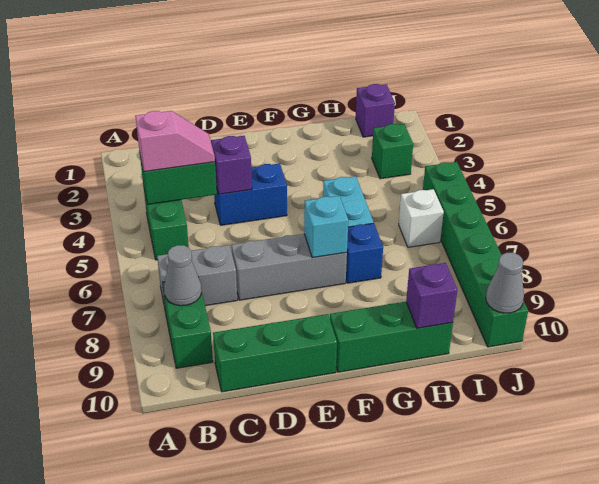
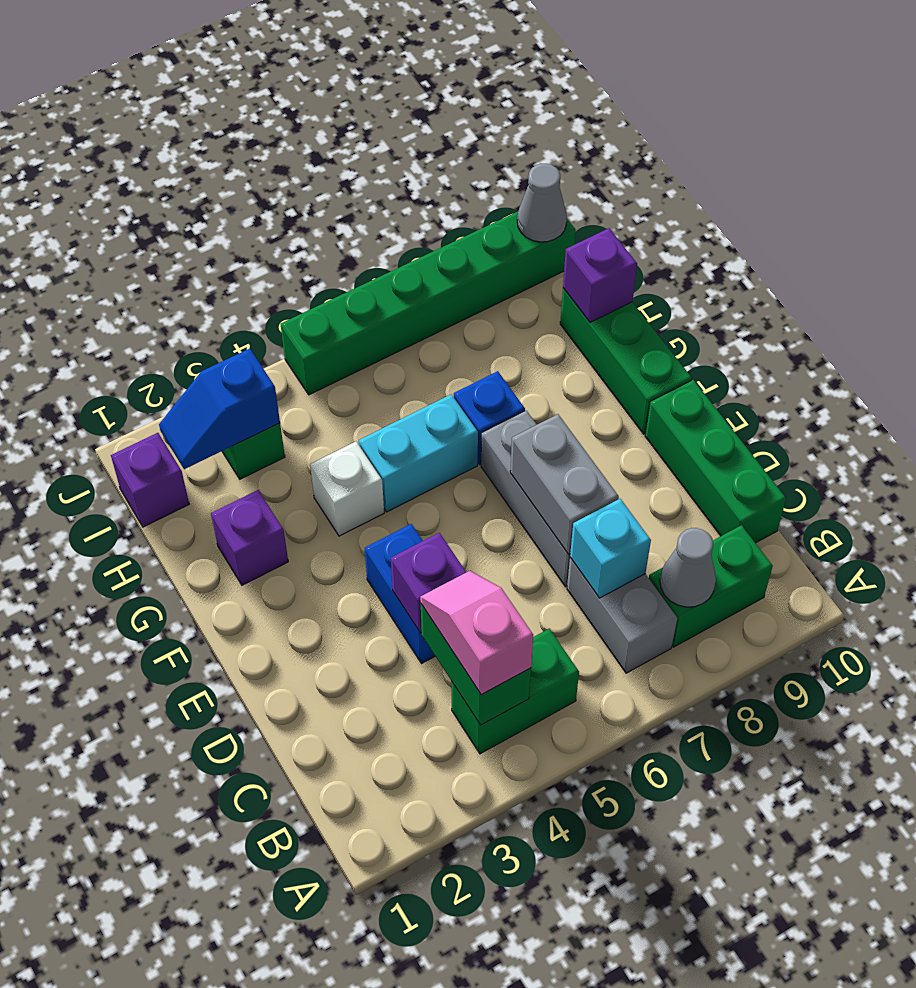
none -> grey brick D7:E7 level 2
cyan brick F7 level 2 -> cyan brick C7 level 2
none -> purple brick G2 level 1
none -> blue slope I2:I3 level 2 top 3
white brick I6 level 1 -> white brick G4 level 1

